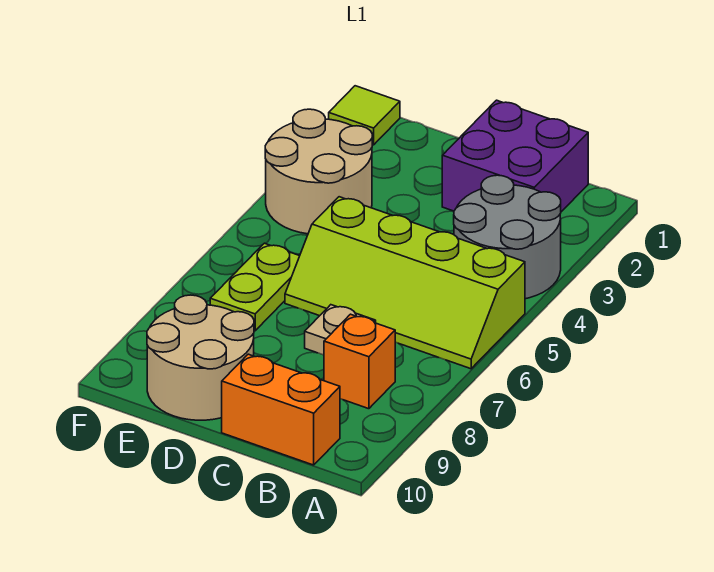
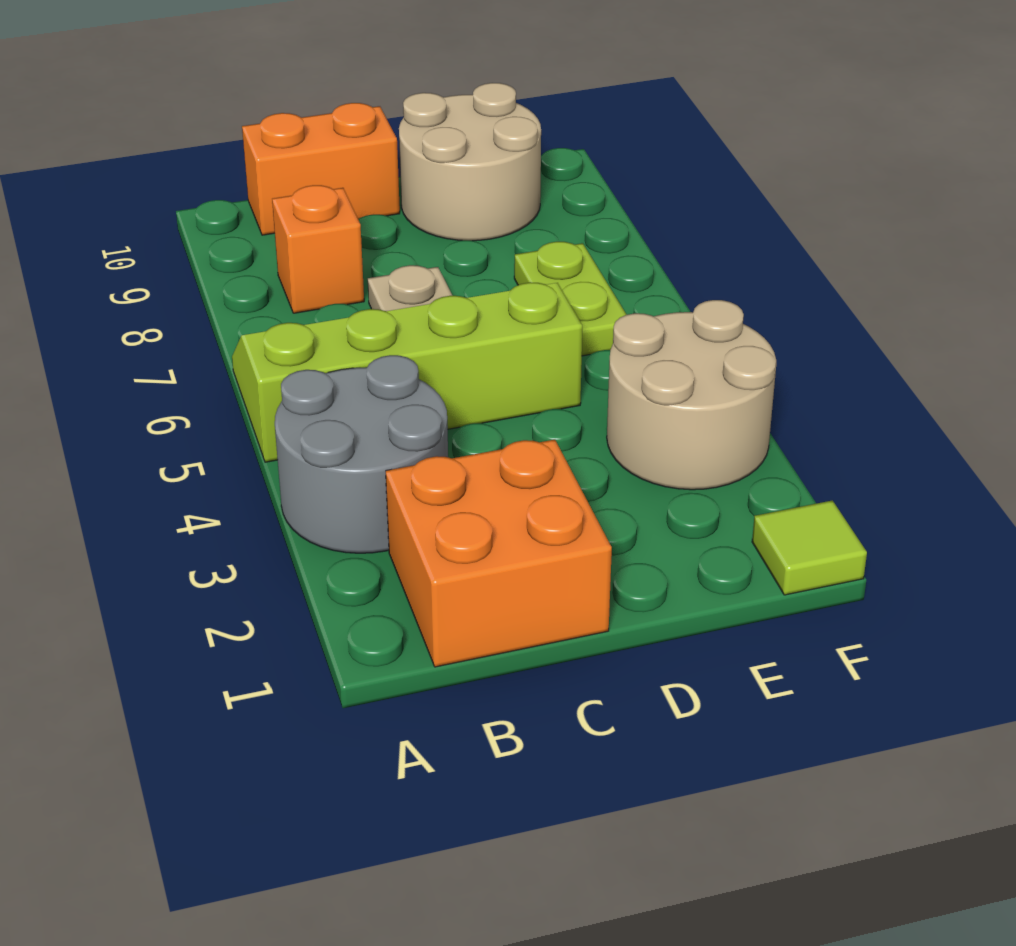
purple brick B1:C2 level 1 -> orange brick B1:C2 level 1

